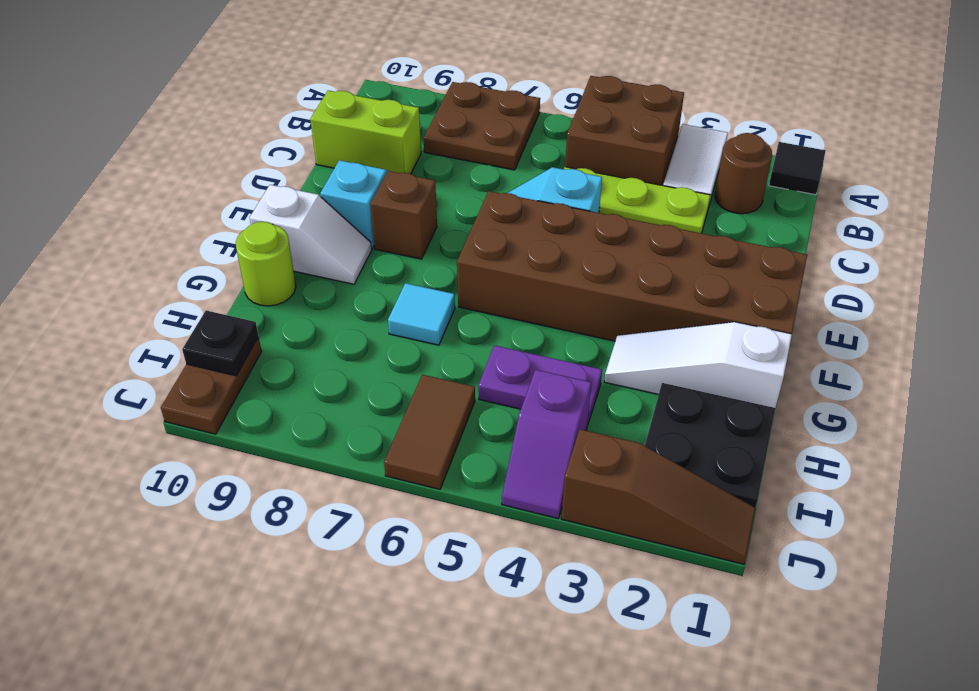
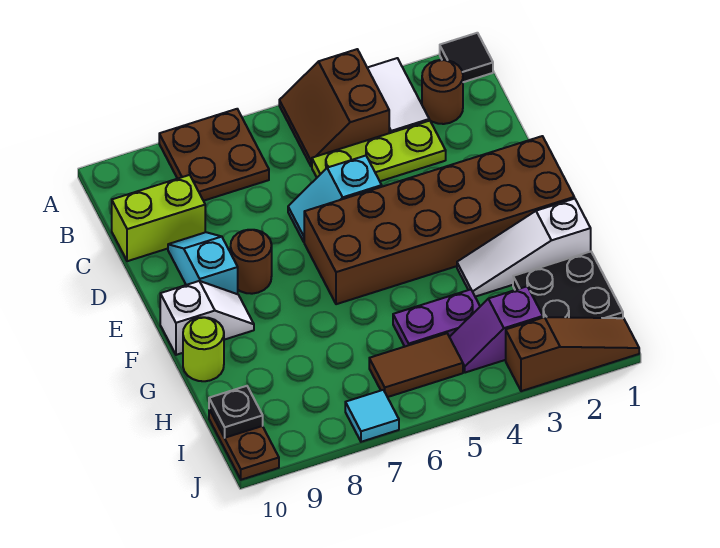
brown brick A4:B5 level 1 -> brown slope A4:B5 level 1 top 4
brown brick E8 level 1 -> brown round brick E8 level 1
cyan tile G7 level 1 -> cyan tile J7 level 1
purple slope I4:J4 level 1 top I -> purple slope I3:I4 level 1 top 3
brown tile I6:J6 level 1 -> brown tile I5:I6 level 1

